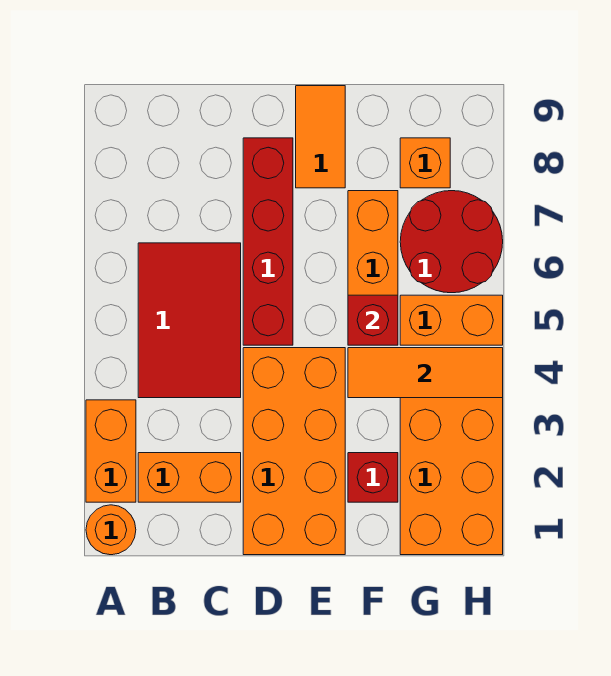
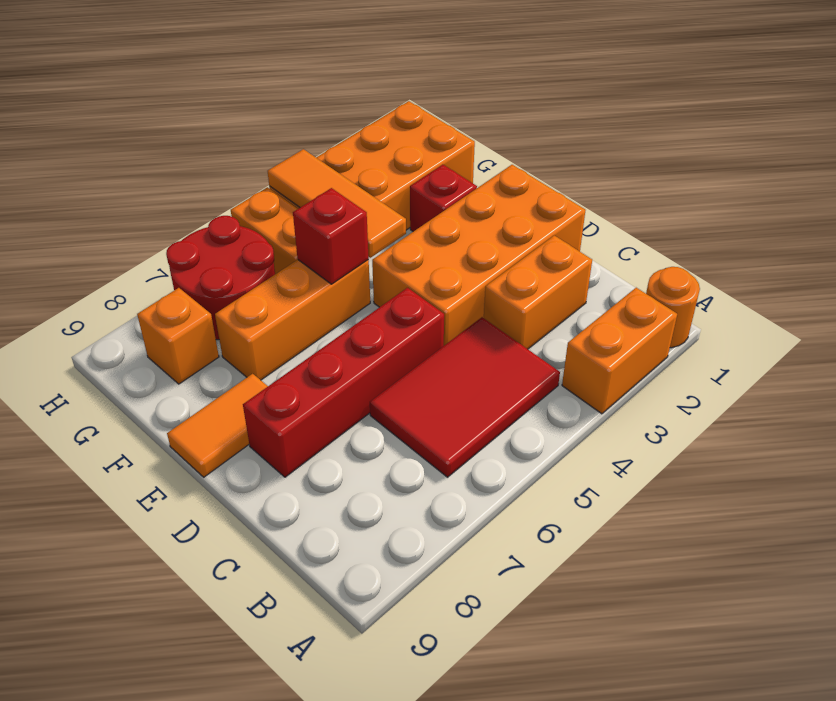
orange brick B2:C2 level 1 -> orange brick C2:C3 level 1

